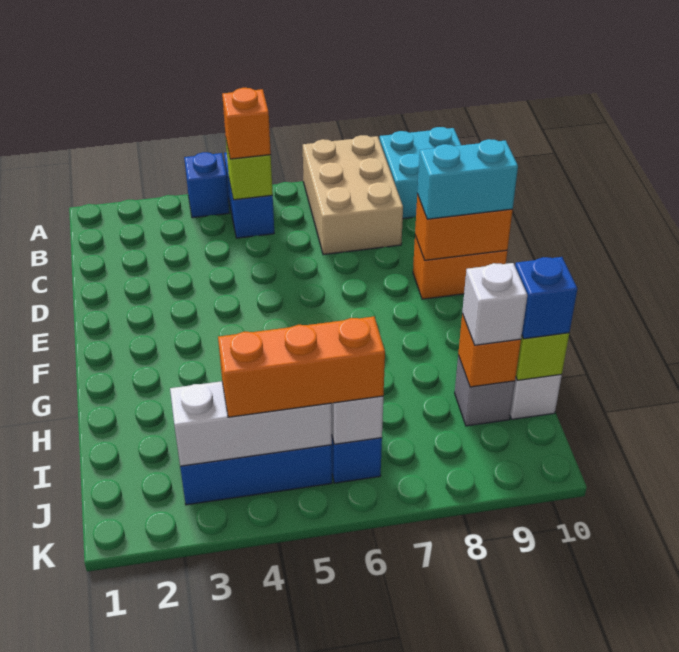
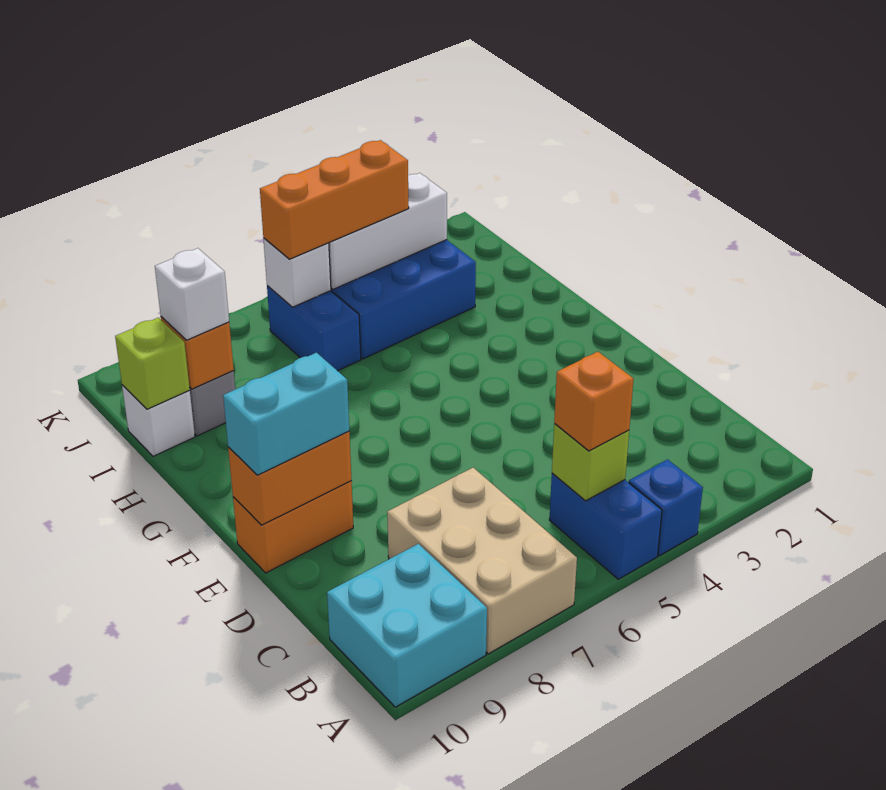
blue brick I10 level 3 -> none

